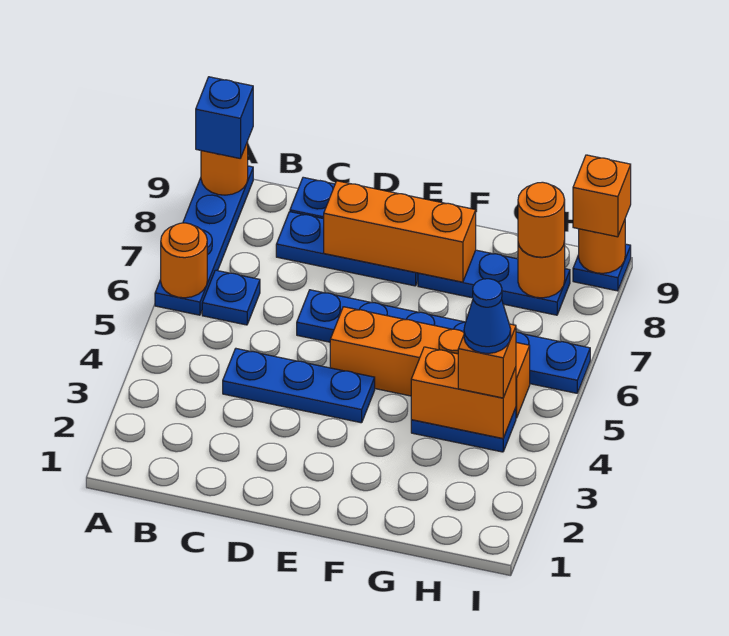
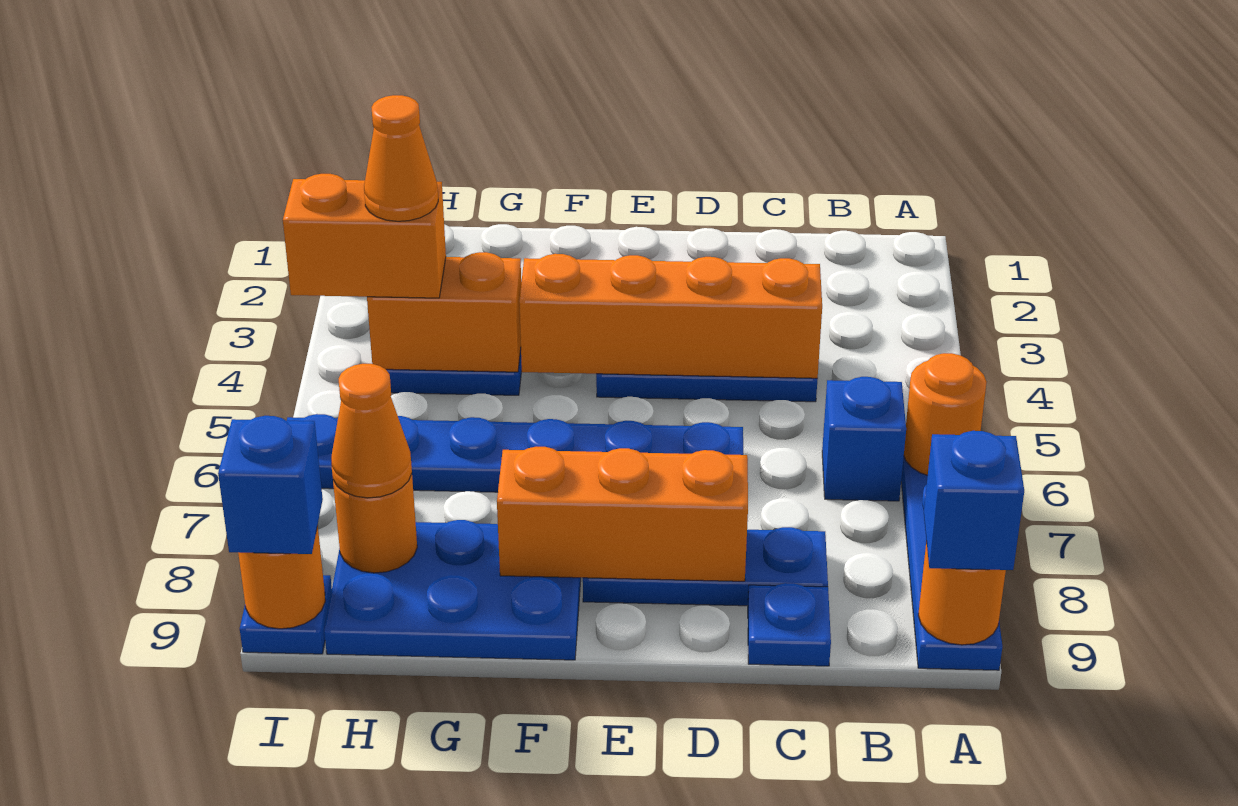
blue plate B6 level 1 -> blue brick B6 level 1
orange brick E5:H5 level 1 -> orange brick C4:F4 level 2
blue plate F8:H8 level 1 -> blue plate F8:H9 level 1
orange brick H4 level 3 -> orange brick H4:I4 level 3
blue cone H4 level 4 -> orange cone H4 level 4
orange round brick H8 level 3 -> orange cone H8 level 3
orange brick I9 level 3 -> blue brick I9 level 3

